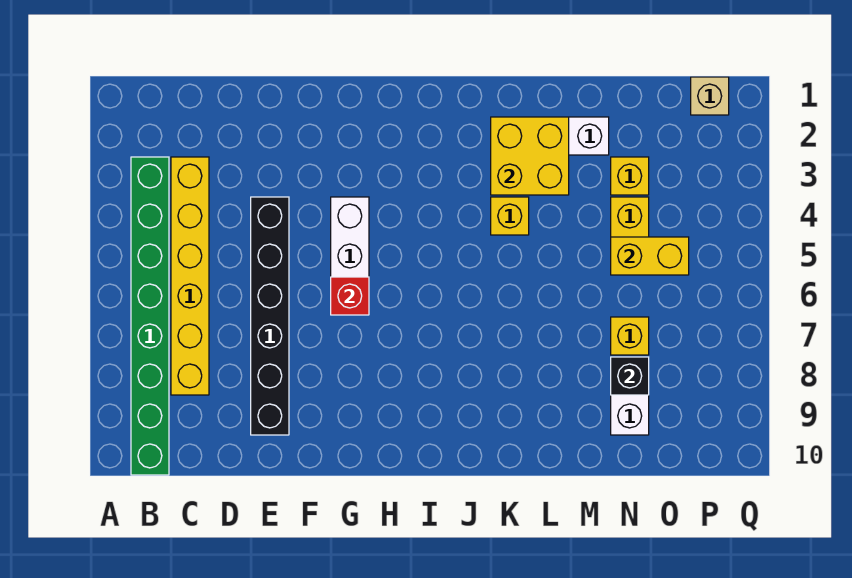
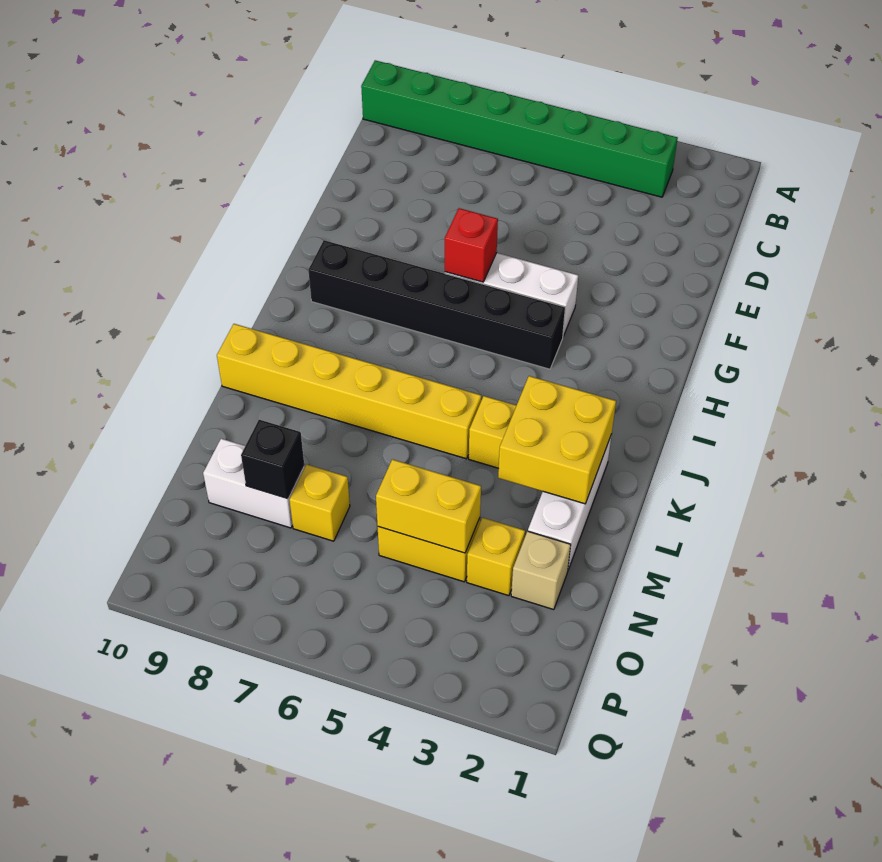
yellow brick C3:C8 level 1 -> yellow brick K5:K10 level 1
black brick E4:E9 level 1 -> black brick H4:H9 level 1
yellow brick N5:O5 level 2 -> yellow brick N4:N5 level 2
tan brick P1 level 1 -> tan brick N2 level 1

